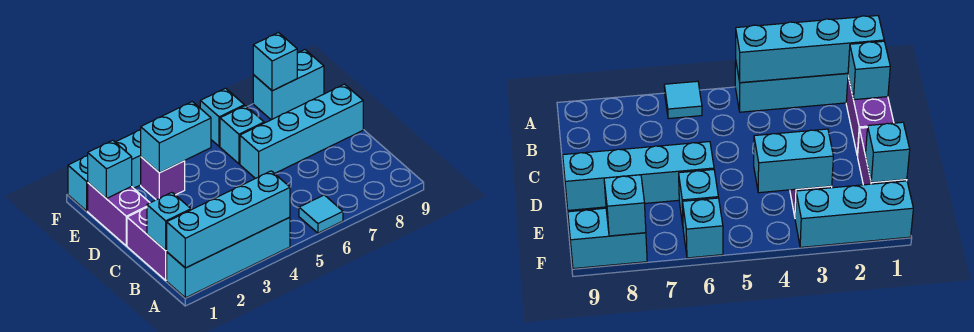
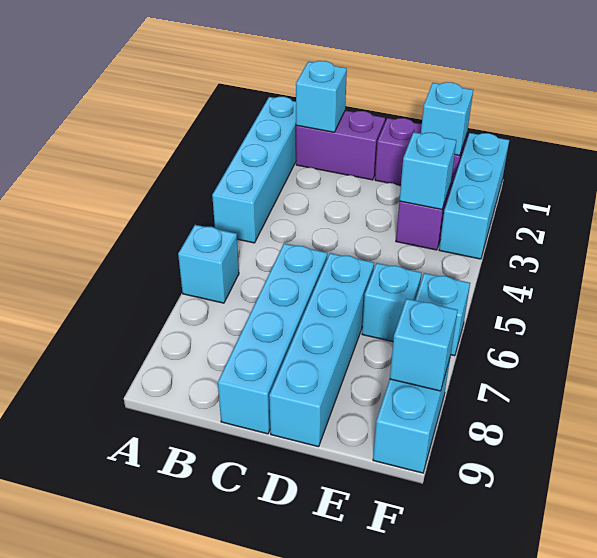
cyan brick A1:A4 level 2 -> cyan brick C6:C9 level 1
cyan tile A6 level 1 -> cyan brick A6 level 1
cyan brick E3:E4 level 2 -> cyan brick E3 level 2

